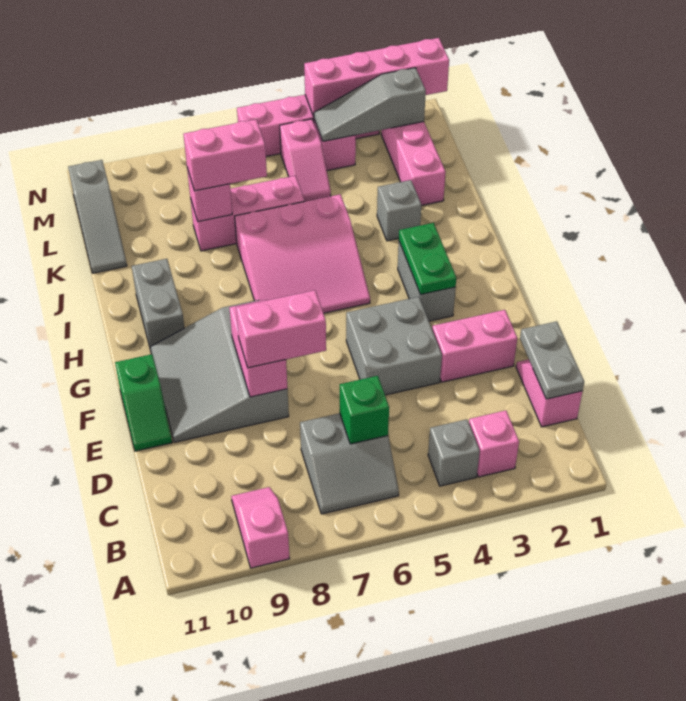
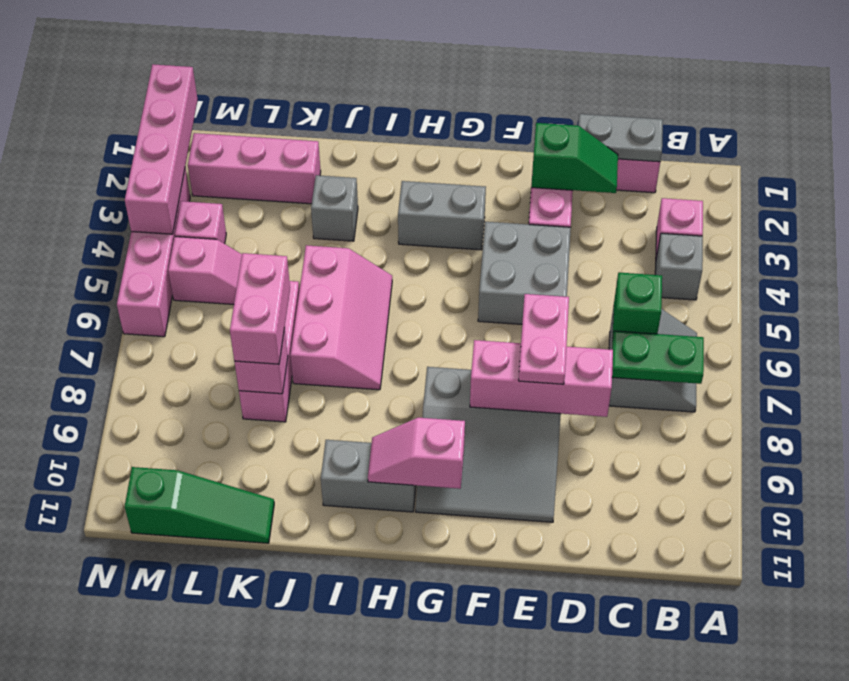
pink slope A9:B9 level 1 top A -> pink slope G10:H10 level 2 top G
pink brick E7:E8 level 3 -> pink plate E7:E8 level 3
pink brick E8:F8 level 2 -> pink brick D8:F8 level 2
green slope E11:F11 level 1 top F -> green slope D2:E2 level 2 top E
green plate G3:H3 level 2 -> green plate B7:C7 level 2
pink slope H5:J7 level 1 top J -> pink slope I5:J7 level 1 top J
grey slope K11:M11 level 1 top M -> green slope K11:M11 level 1 top M
grey slope M2:M4 level 2 top 2 -> none

